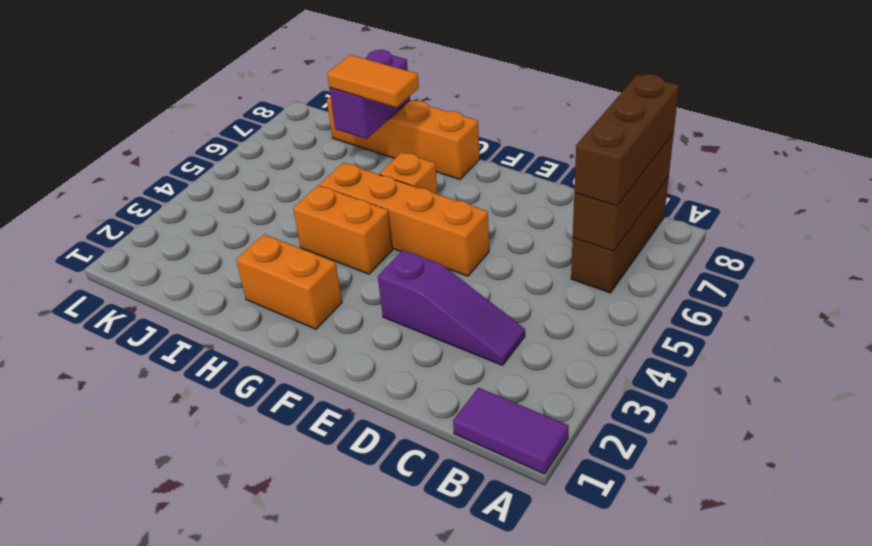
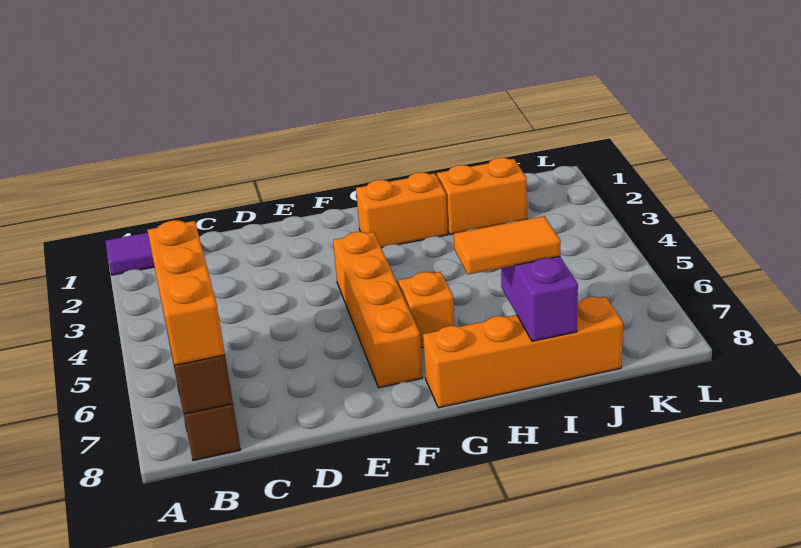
brown brick B6:B8 level 3 -> orange brick B6:B8 level 3
purple slope C3:E3 level 1 top E -> none
orange brick E5:H5 level 1 -> orange brick F4:F7 level 1
orange brick G4:H4 level 1 -> orange brick I2:J2 level 1

